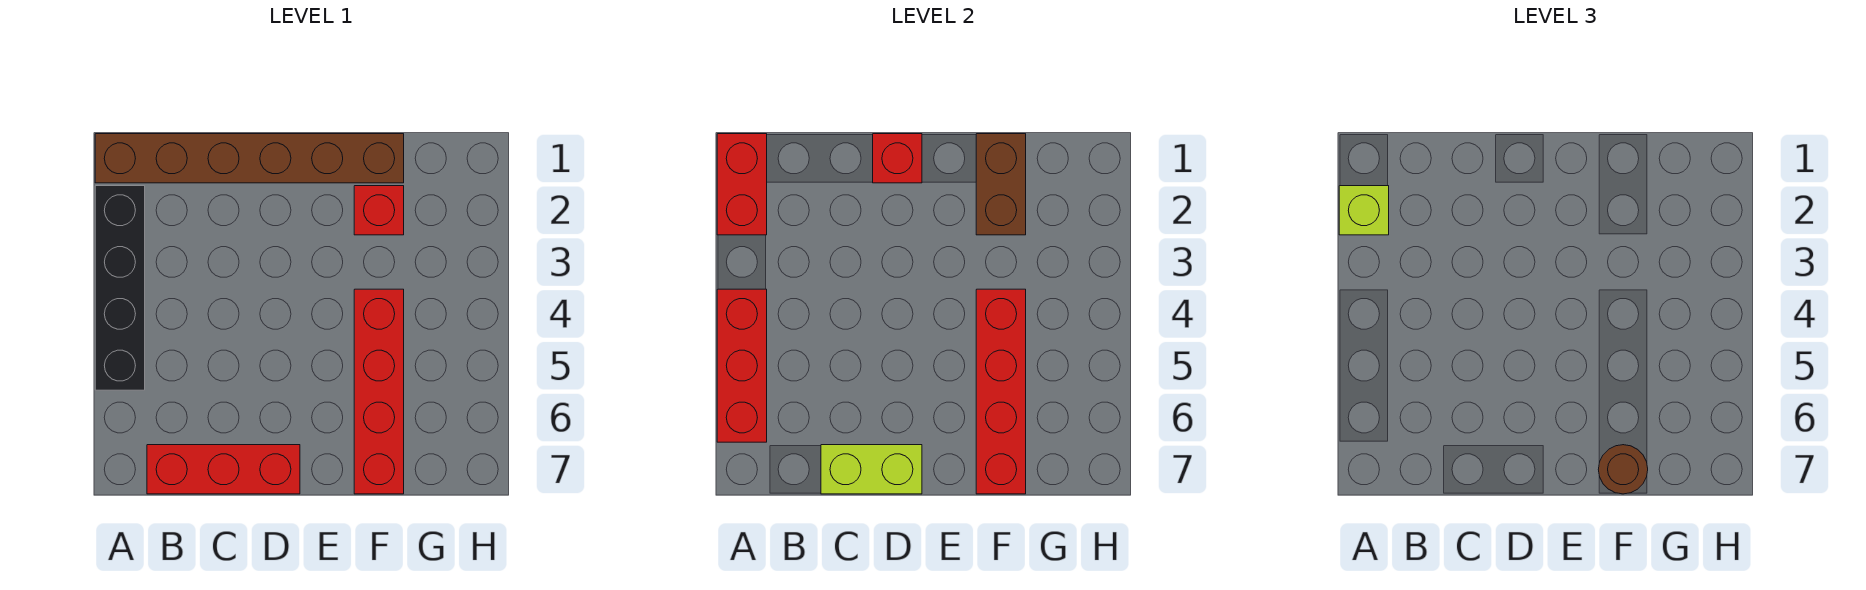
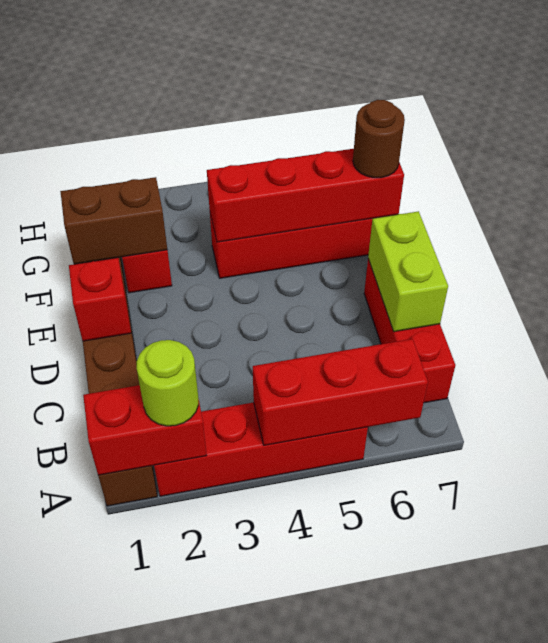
black brick A2:A5 level 1 -> red brick A2:A5 level 1
lime brick A2 level 3 -> lime round brick A2 level 3

